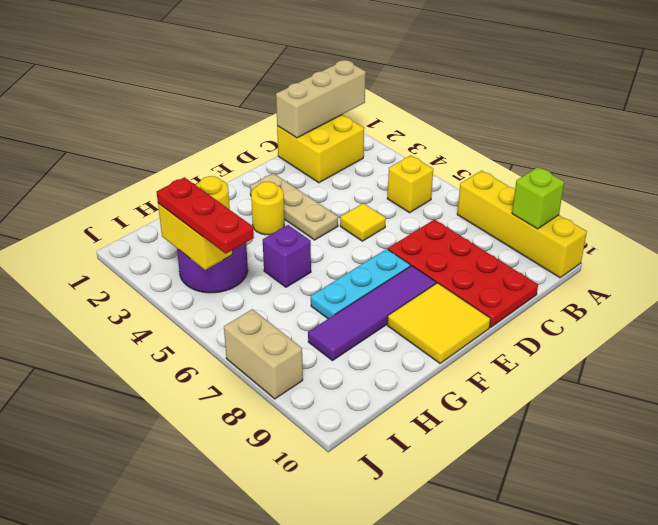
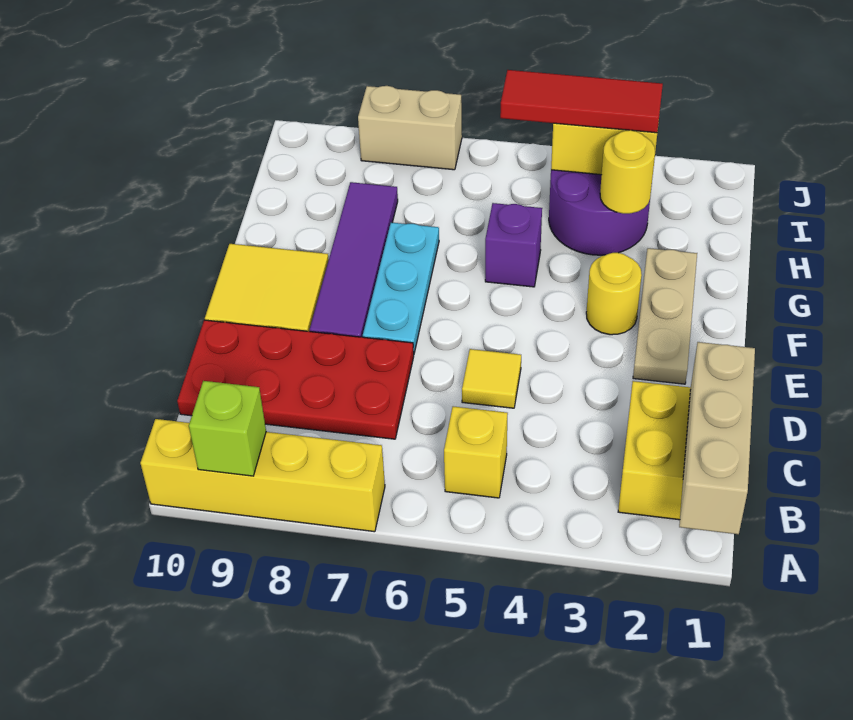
tan plate E2:E4 level 1 -> tan plate E2:G2 level 1
red plate I3:I5 level 3 -> red tile I3:I5 level 3

